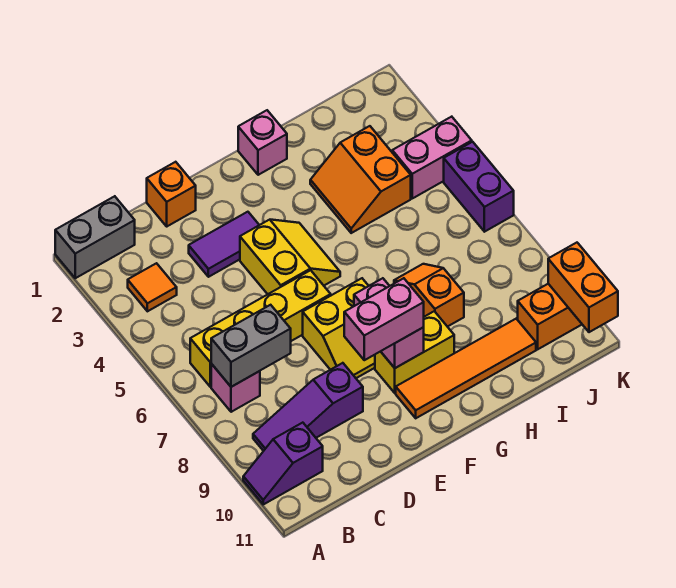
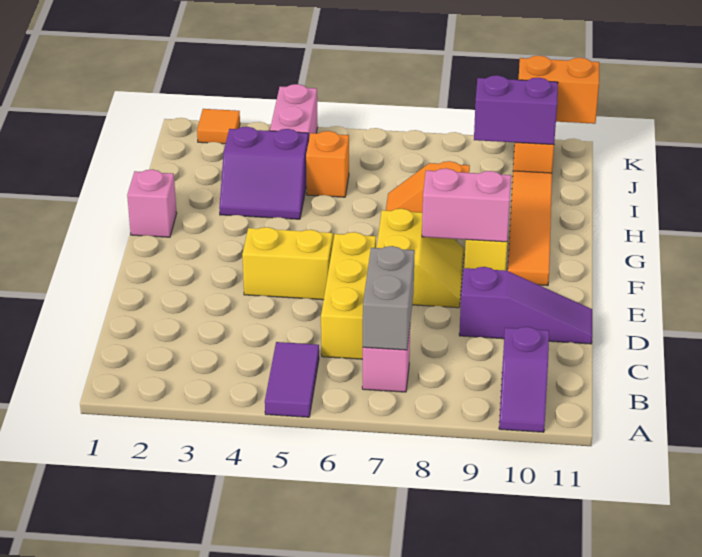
grey brick A1:B1 level 1 -> none
orange tile B3 level 1 -> orange tile K2 level 1
yellow brick B6:E6 level 1 -> yellow brick C6:E6 level 1
purple slope B9:D9 level 1 top D -> purple slope D9:D11 level 1 top 9
orange brick D1 level 1 -> orange brick I5 level 1
purple tile D3:E3 level 1 -> purple tile A5:B5 level 1
pink brick E9:F9 level 3 -> none
orange slope H3:I4 level 1 top I -> purple slope H3:I4 level 1 top I
purple brick K5:K6 level 1 -> purple brick J9:J10 level 2

